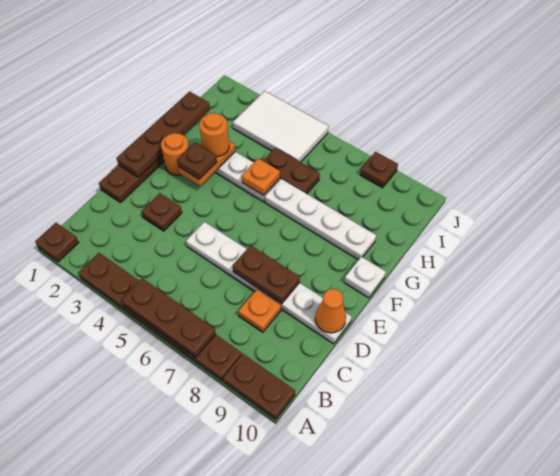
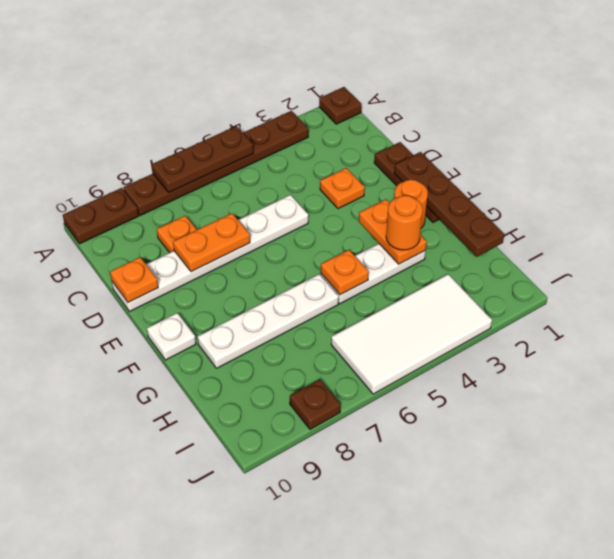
brown plate D3 level 1 -> orange plate D3 level 1
brown plate D7:D8 level 2 -> orange plate D7:D8 level 2
orange cone D10 level 2 -> orange plate D10 level 2
brown plate F3 level 3 -> none
brown plate H5:H6 level 1 -> none
white tile I3:J5 level 1 -> white tile I3:J6 level 1

